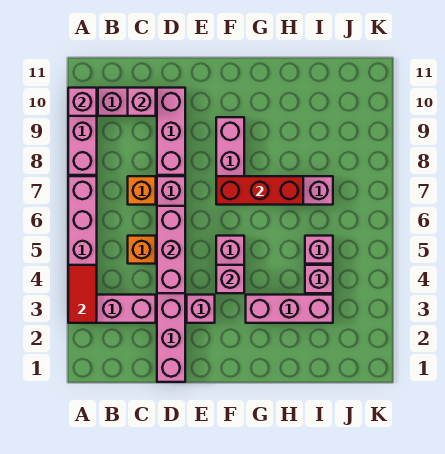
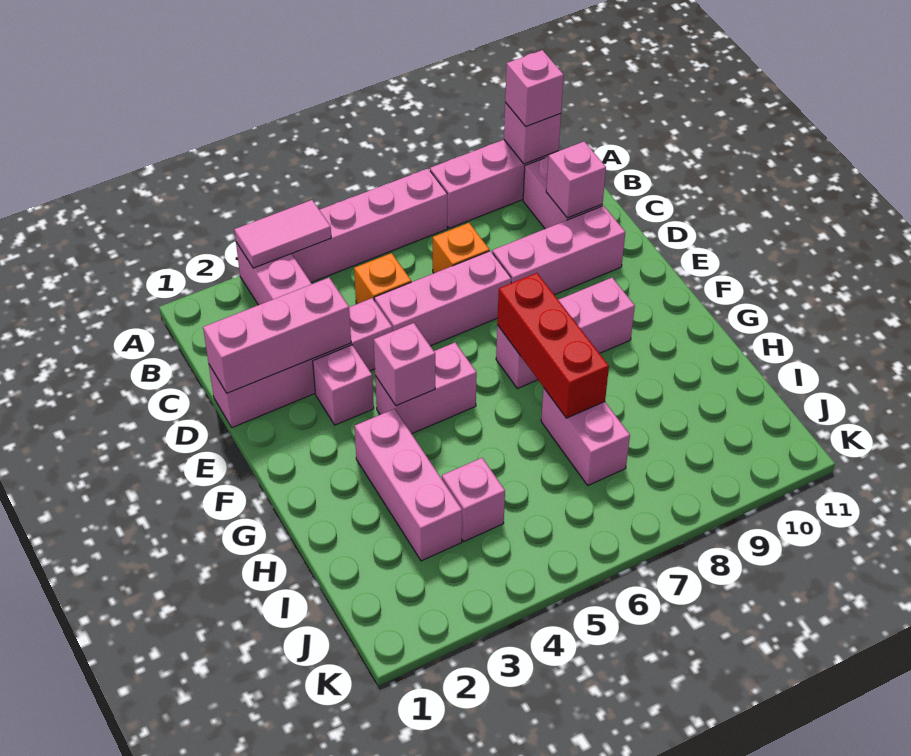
red tile A3:A4 level 2 -> pink tile A3:A4 level 2
pink brick D4:D6 level 2 -> pink brick D1:D3 level 2
pink brick I5 level 1 -> pink brick A10 level 3

